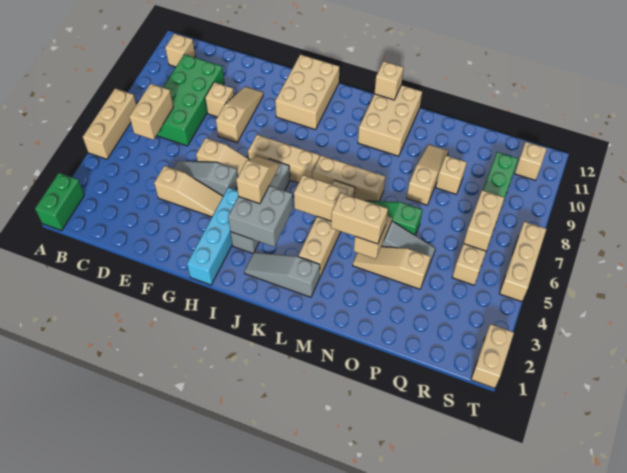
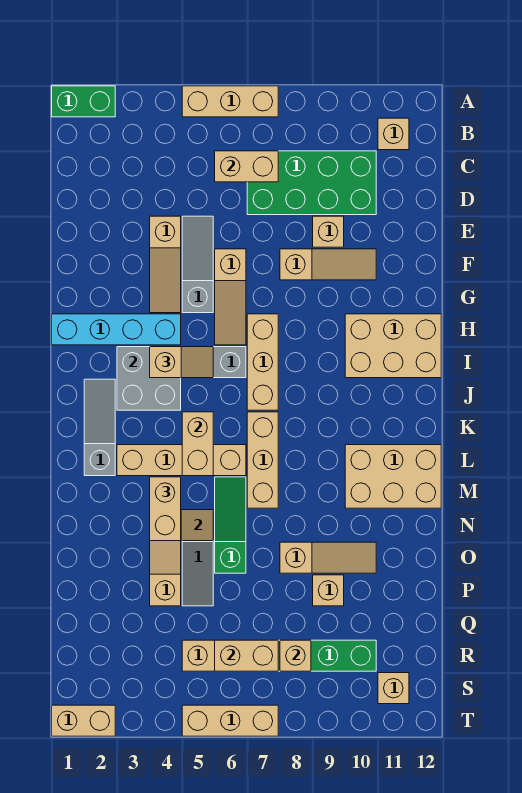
tan brick L12 level 2 -> tan brick R8 level 2

